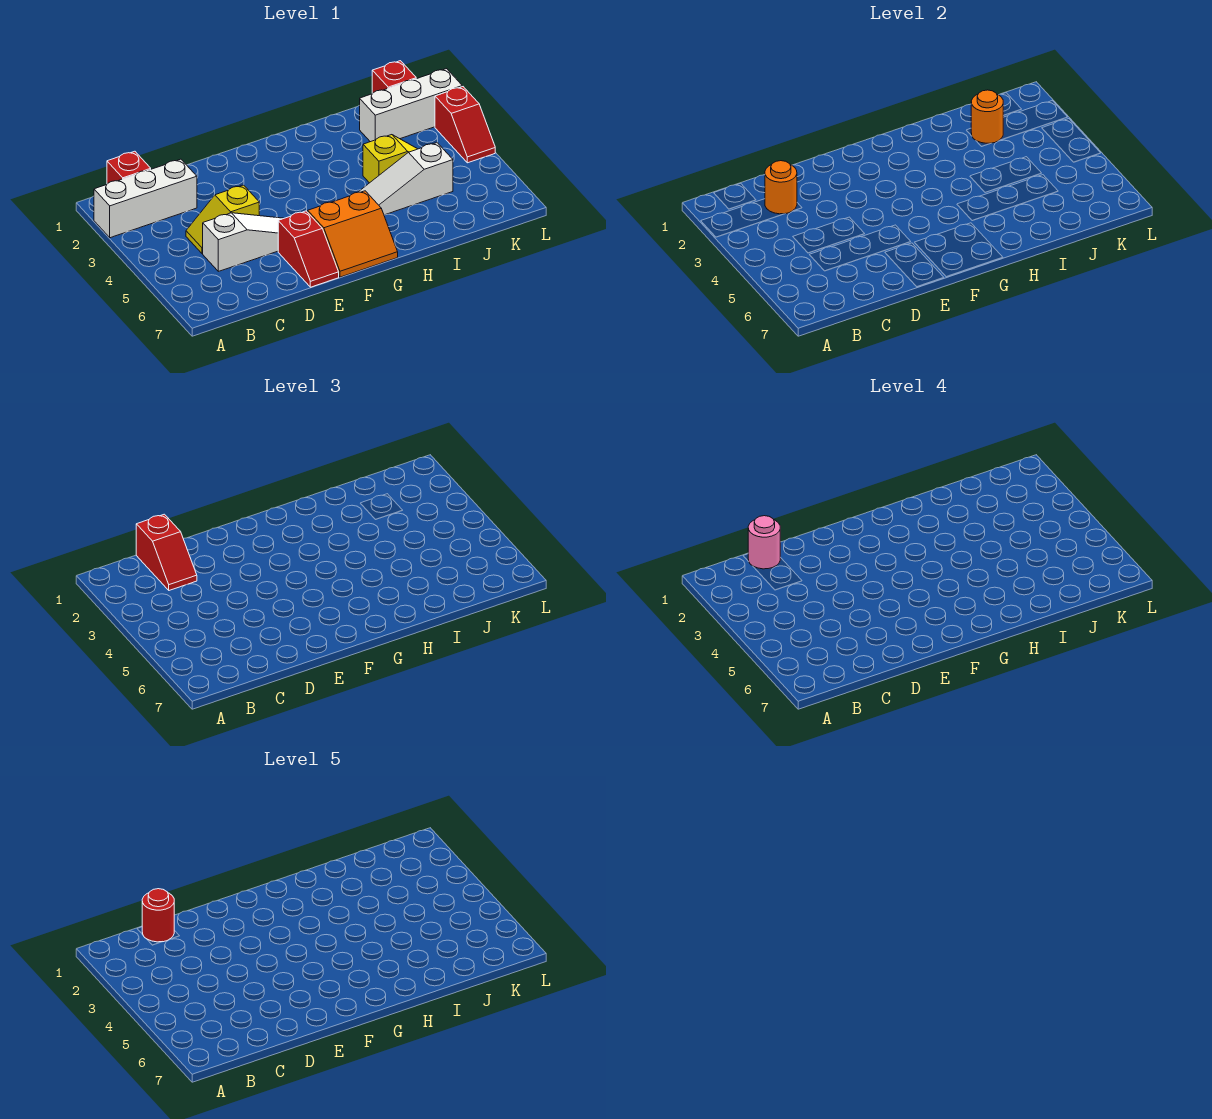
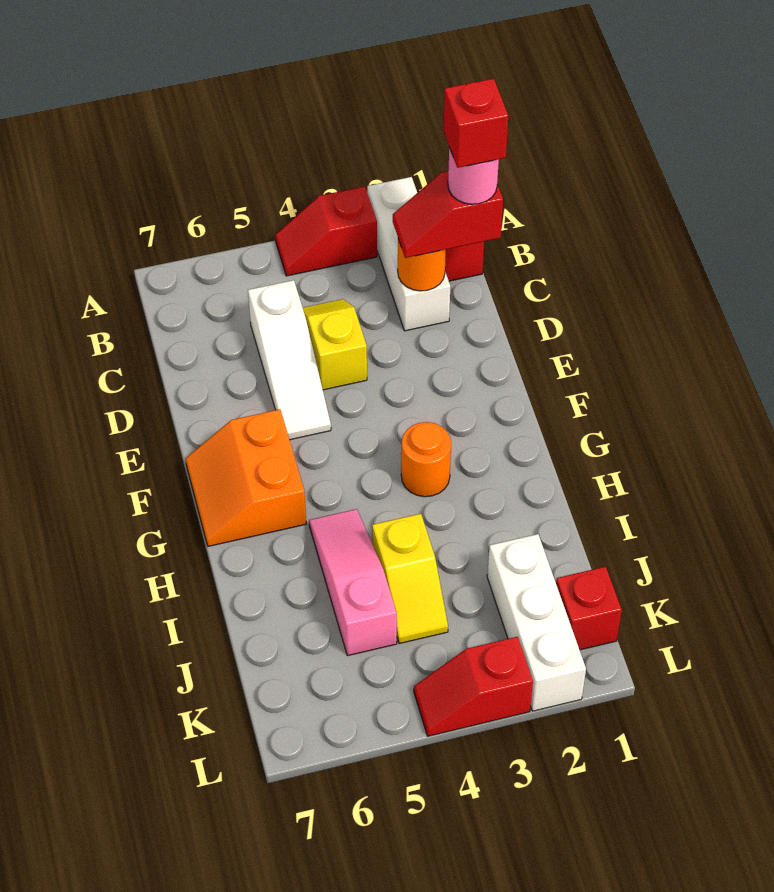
red round brick C1 level 5 -> red brick C1 level 5
red slope E6:E7 level 1 top 6 -> red slope A3:A4 level 1 top 3
white slope H5:J5 level 1 top J -> pink slope H5:J5 level 1 top J
orange round brick J2 level 2 -> orange round brick G3 level 1

